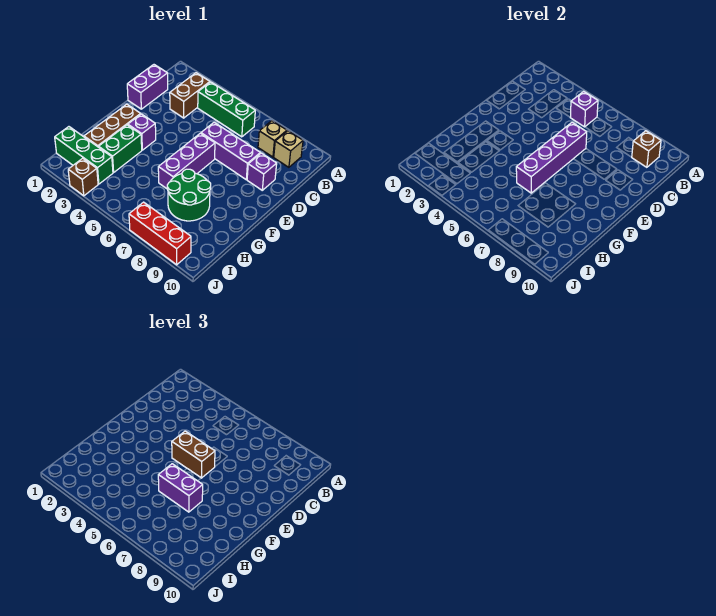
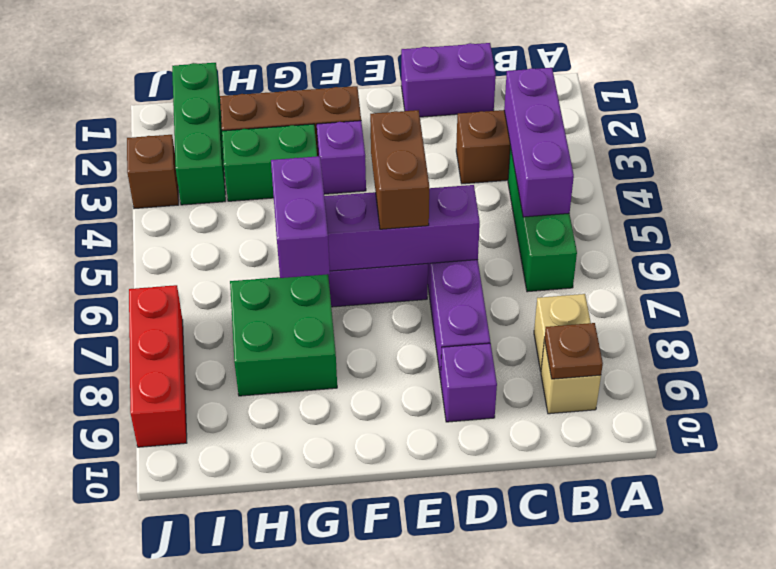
purple brick B5 level 2 -> purple brick B3:B5 level 2
brown brick B9 level 2 -> brown plate B9 level 2
green round brick G7:H8 level 1 -> green brick G7:H8 level 1

